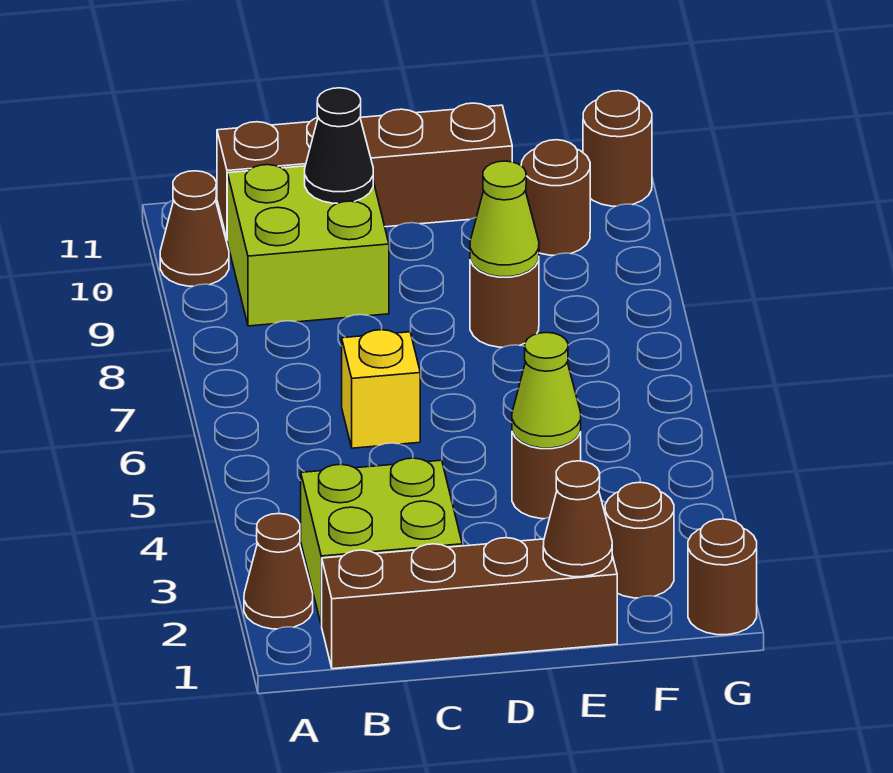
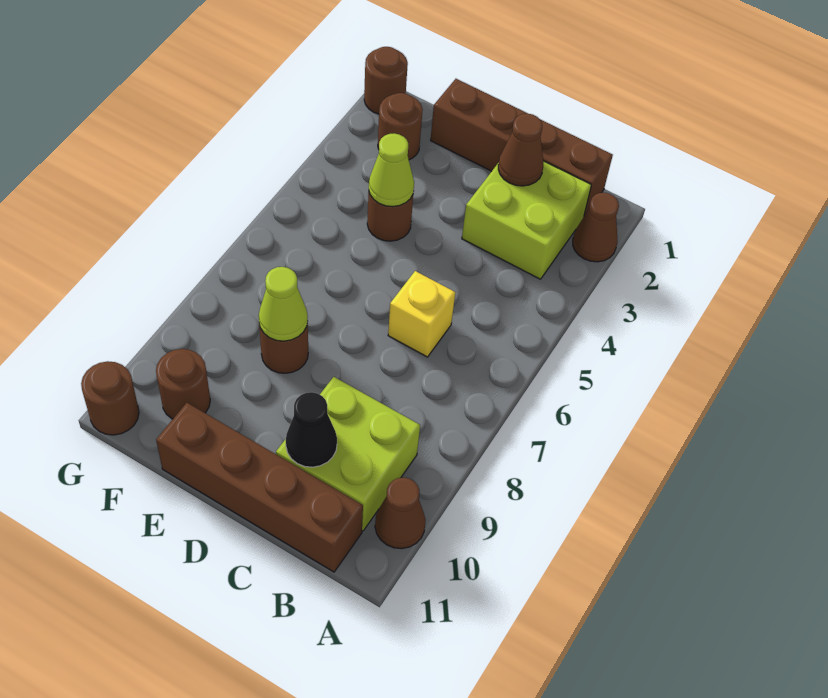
brown cone E1 level 2 -> brown cone C2 level 2

